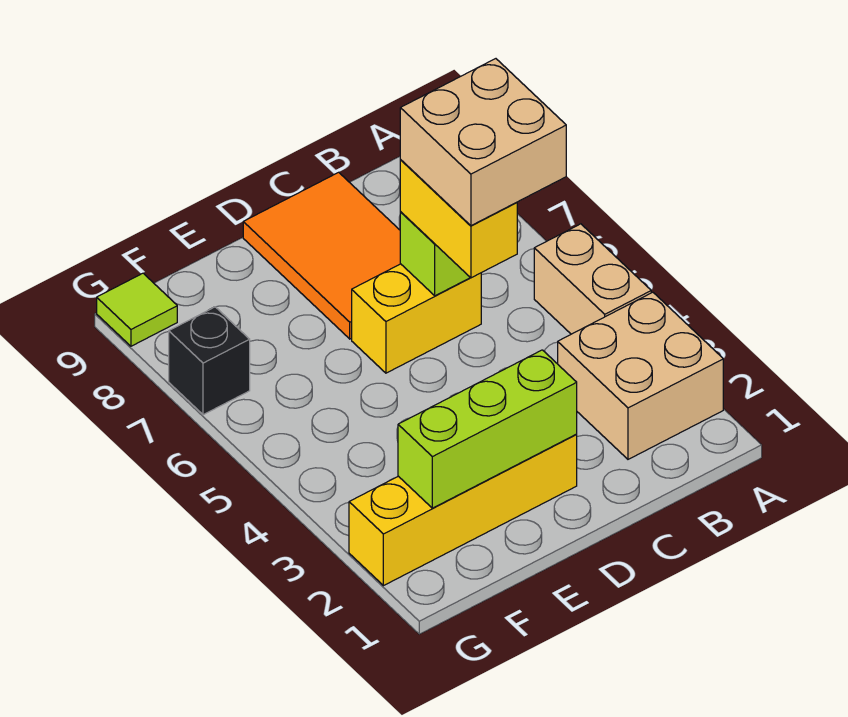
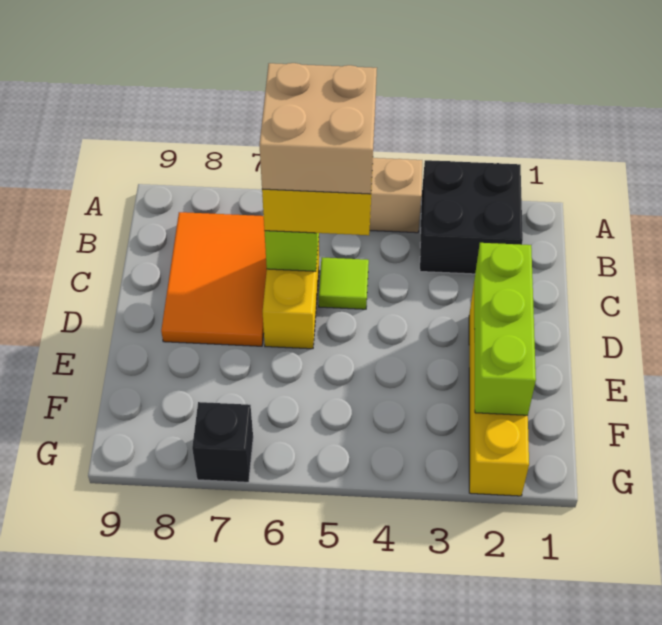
tan brick A2:B3 level 1 -> black brick A2:B3 level 1
orange tile C7:D9 level 1 -> orange tile B7:D8 level 1
lime tile G9 level 1 -> lime tile C5 level 1

